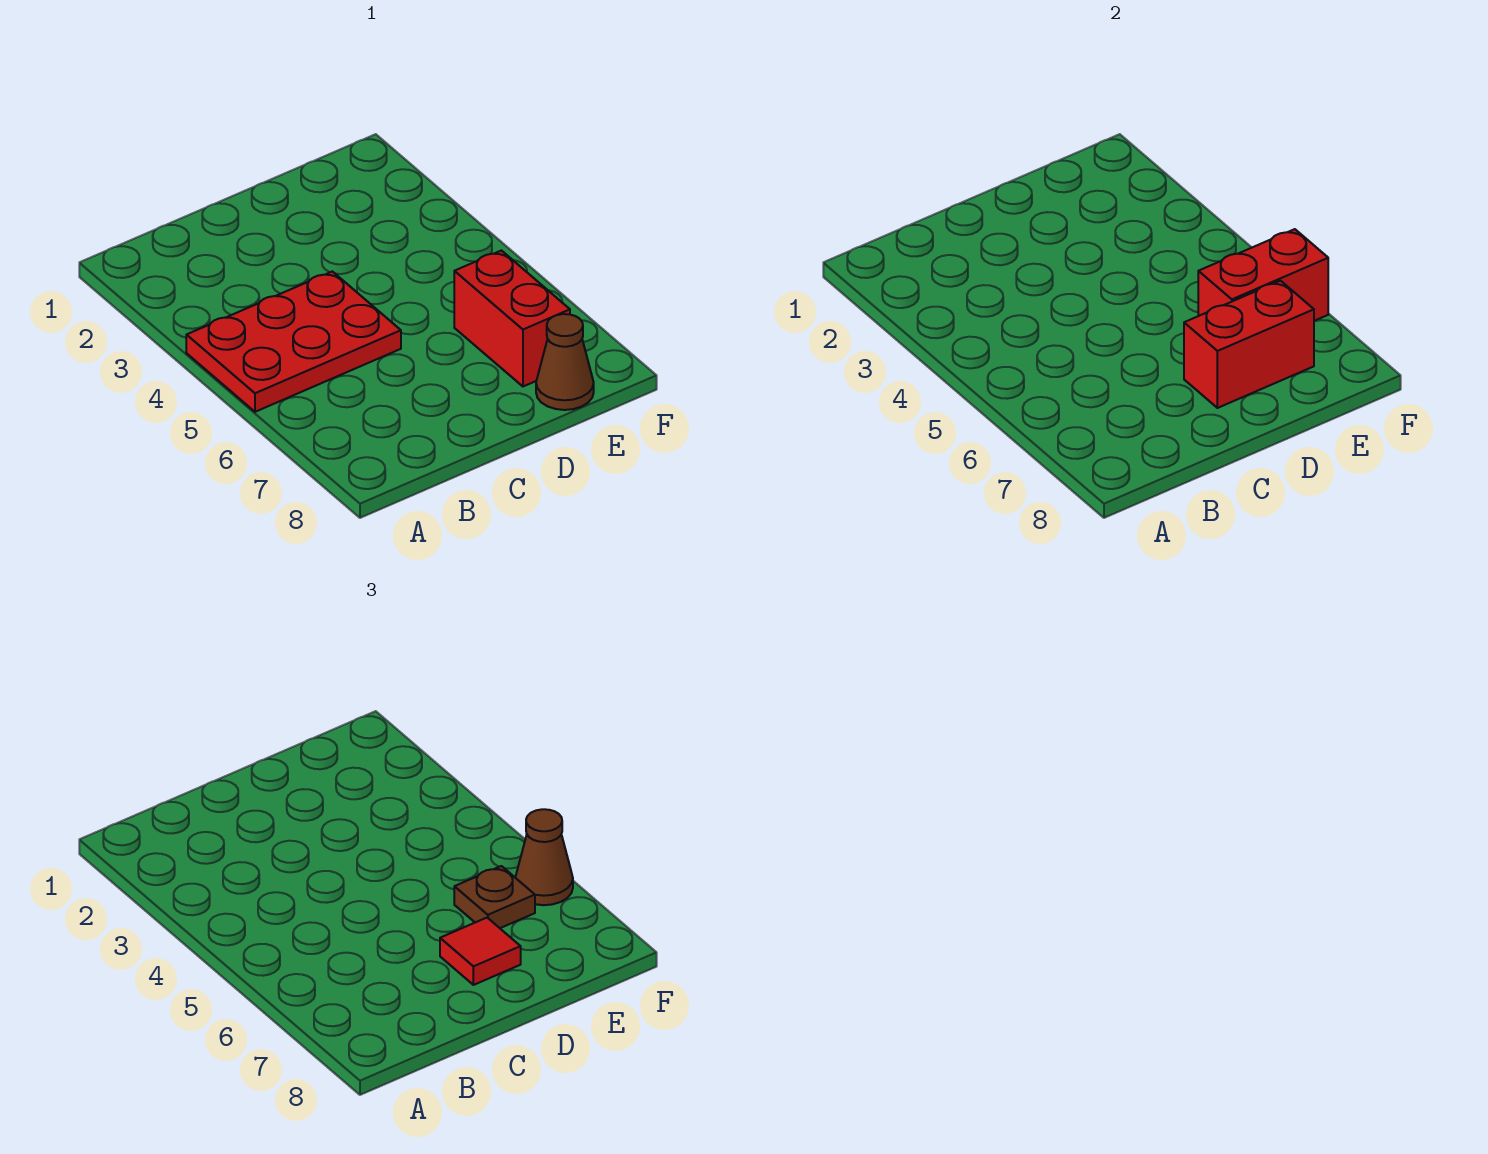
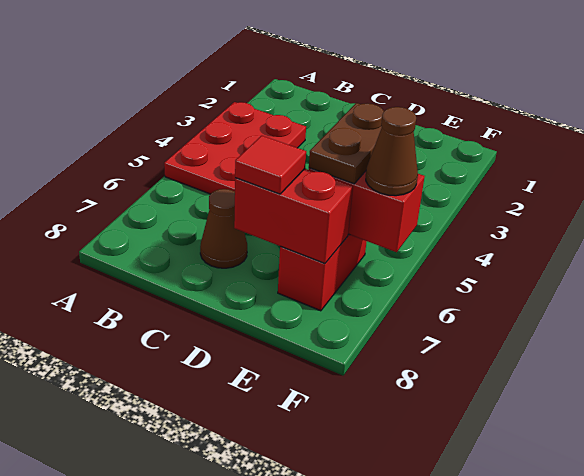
red plate A4:C5 level 1 -> red plate A3:B5 level 1
brown plate E6 level 3 -> brown plate E5:E6 level 3
brown cone E8 level 1 -> brown cone C7 level 1

